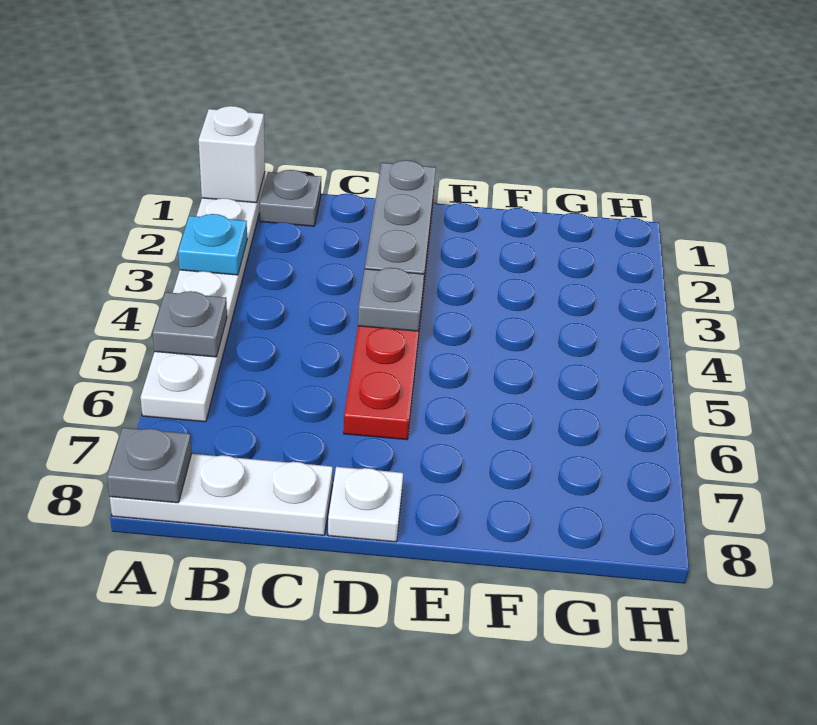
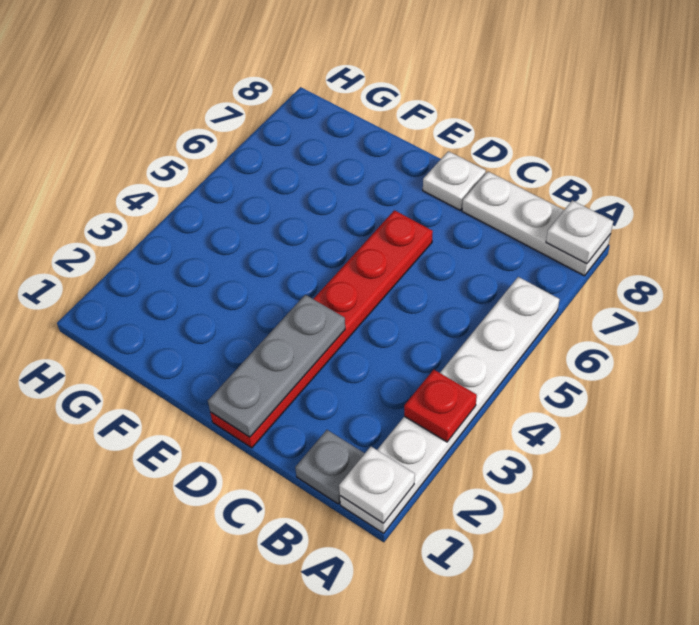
white brick A1 level 2 -> white plate A1 level 2
cyan plate A3 level 2 -> red plate A3 level 2
grey plate A5 level 2 -> none
grey plate A8 level 2 -> white plate A8 level 2
grey plate D4 level 2 -> none

